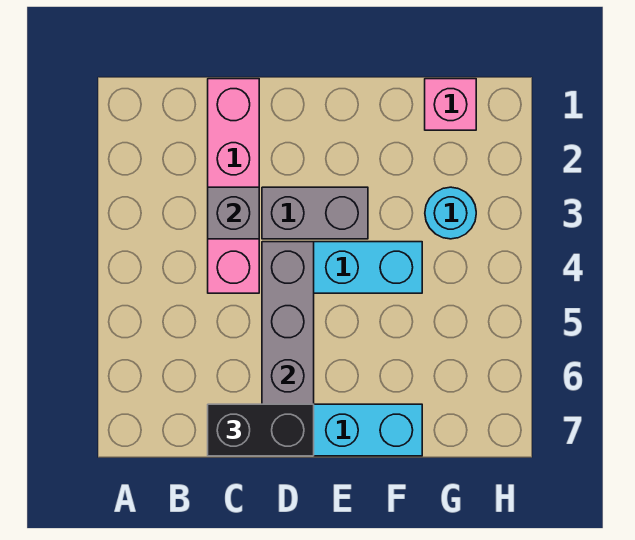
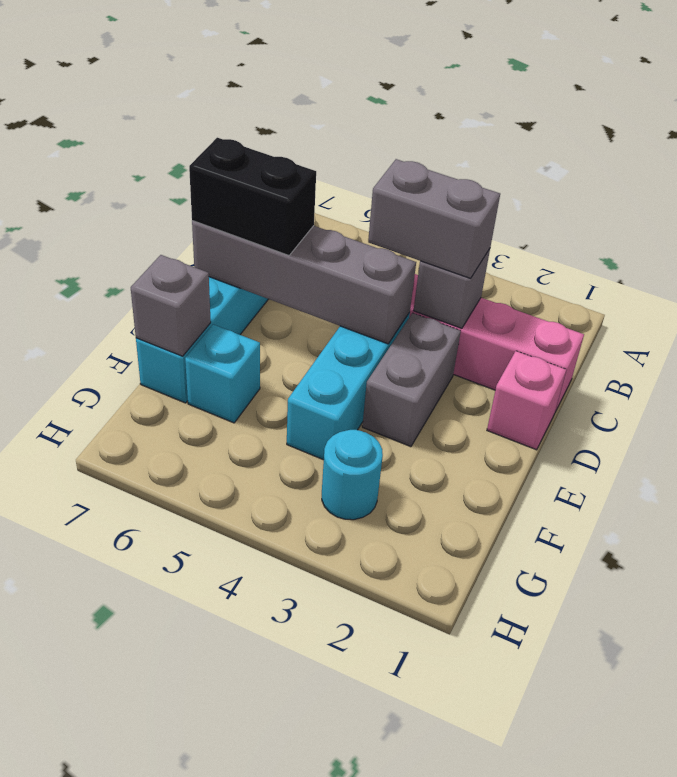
none -> grey brick C3:C4 level 3
black brick C7:D7 level 3 -> black brick D6:D7 level 3
none -> cyan brick F6 level 1
none -> grey brick F7 level 2
pink brick G1 level 1 -> pink brick D1 level 1

